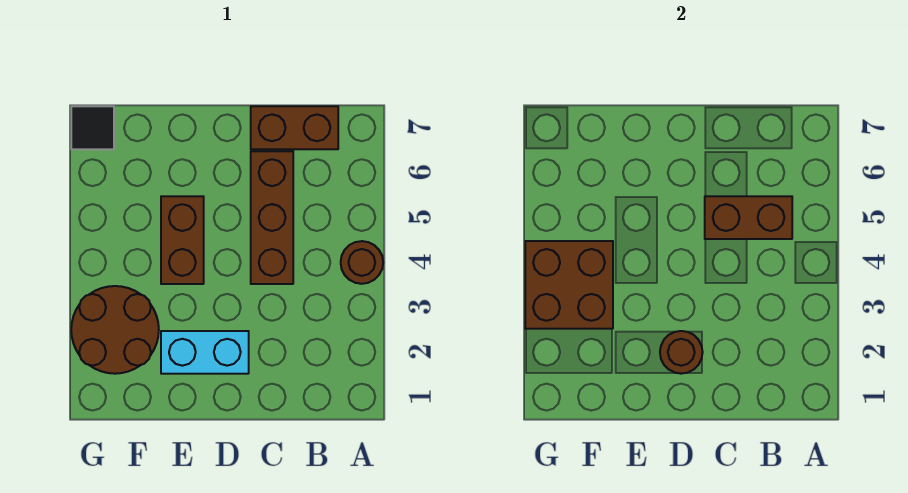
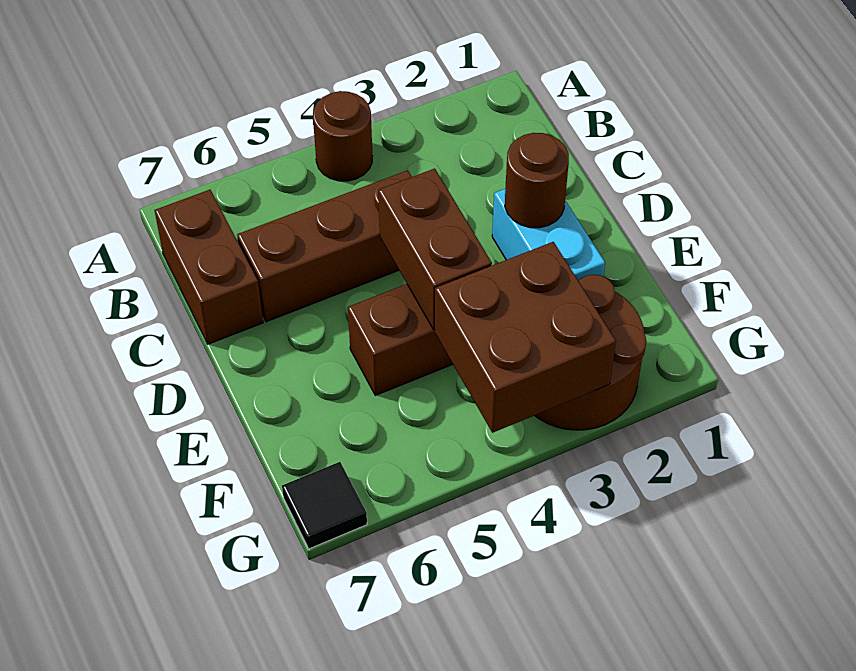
brown brick B5:C5 level 2 -> brown brick D4:E4 level 2

